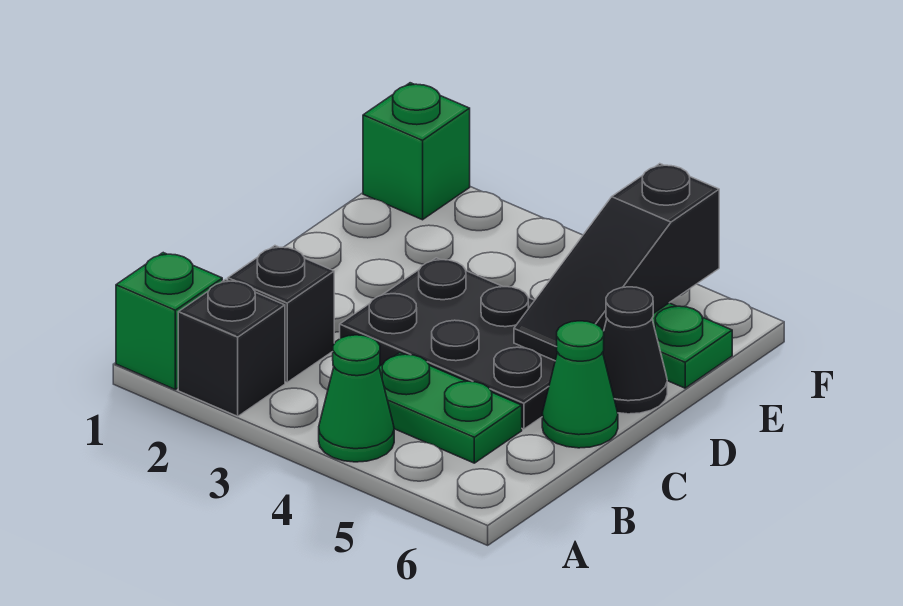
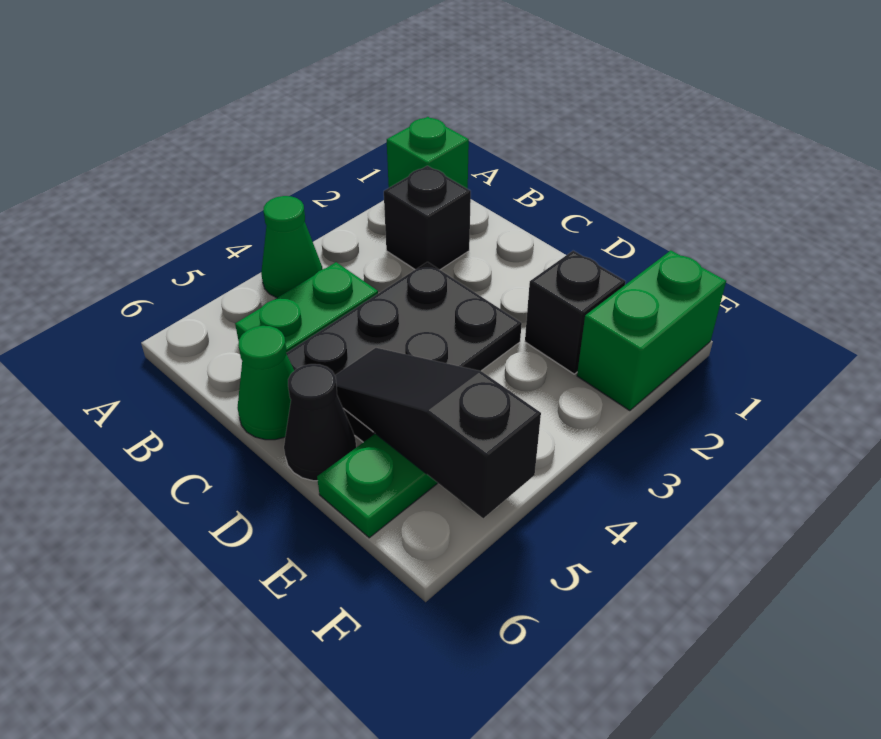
black brick A2 level 1 -> black brick E2 level 1
green brick F1 level 1 -> green brick F1:F2 level 1

